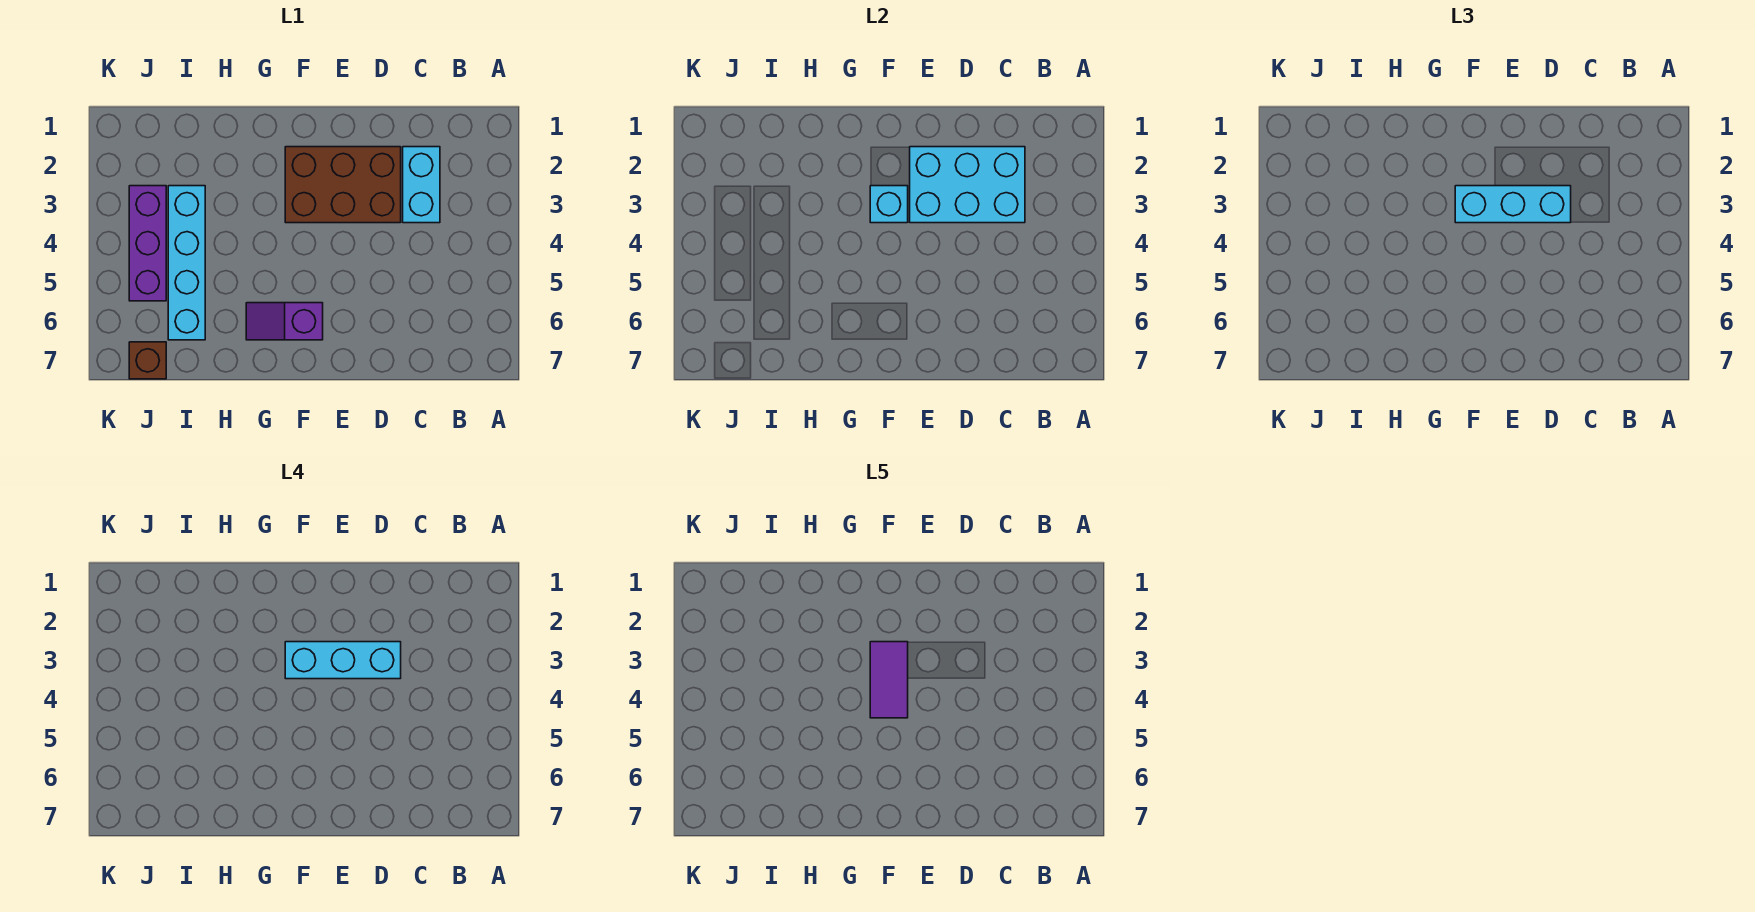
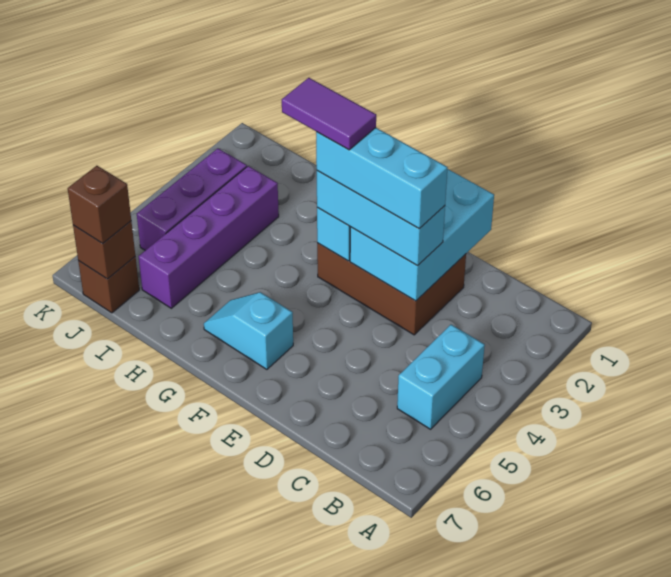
cyan brick C2:C3 level 1 -> cyan brick B4:B5 level 1
cyan brick C2:E3 level 2 -> cyan brick D1:E3 level 2
purple tile F3:F4 level 5 -> purple tile F3:G3 level 5
purple slope F6:G6 level 1 top F -> cyan slope F6:G6 level 1 top F
cyan brick I3:I6 level 1 -> purple brick I3:I6 level 1
none -> brown brick J7 level 2
none -> brown brick J7 level 3

